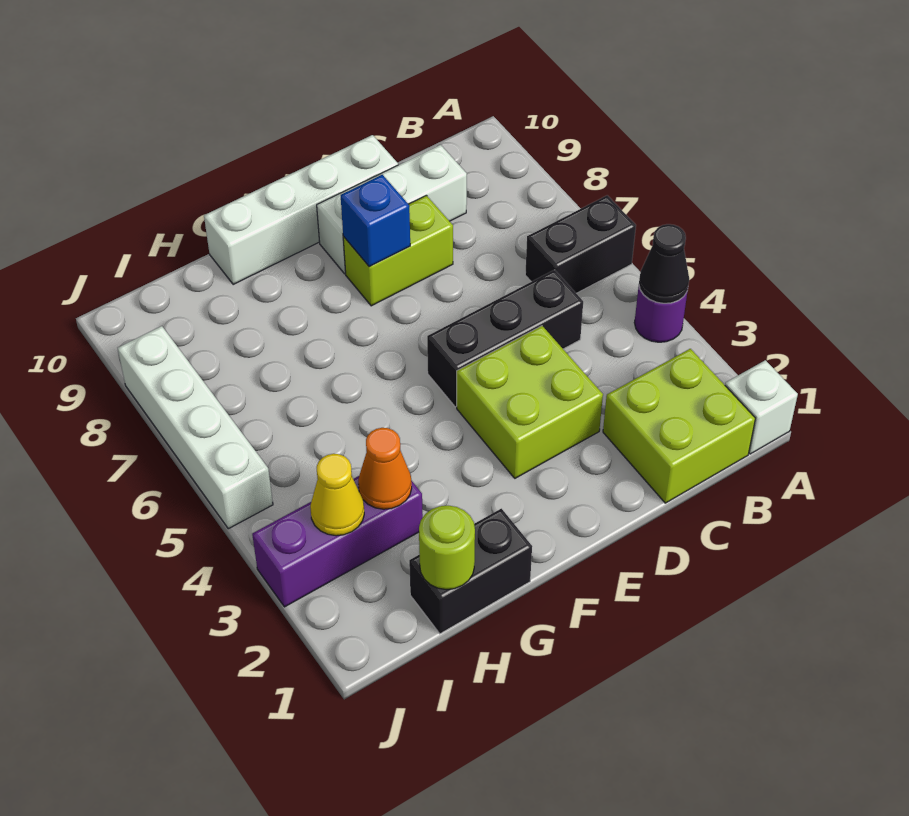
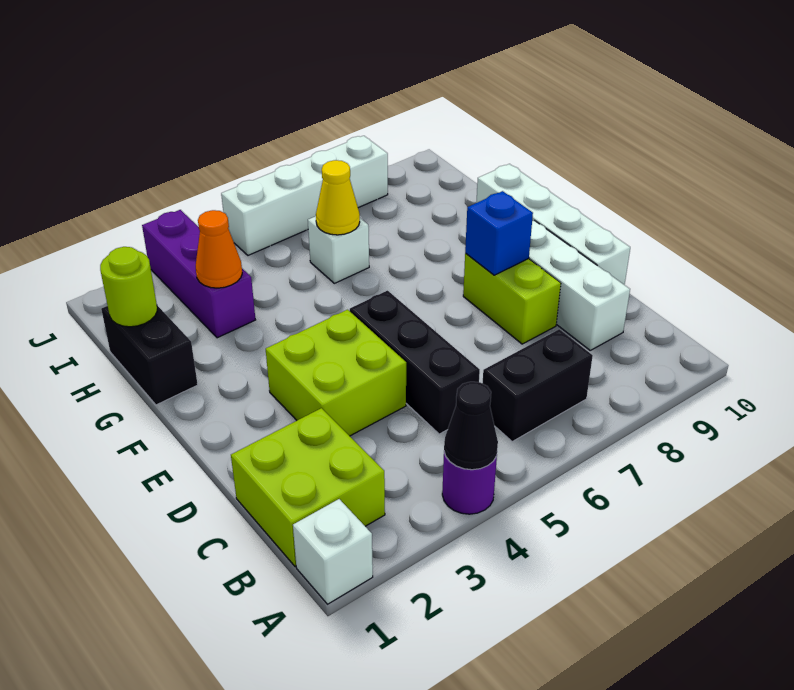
black brick A6:B6 level 1 -> black brick B6:B7 level 1
none -> white brick H6 level 1
yellow cone I3 level 2 -> yellow cone H6 level 2

